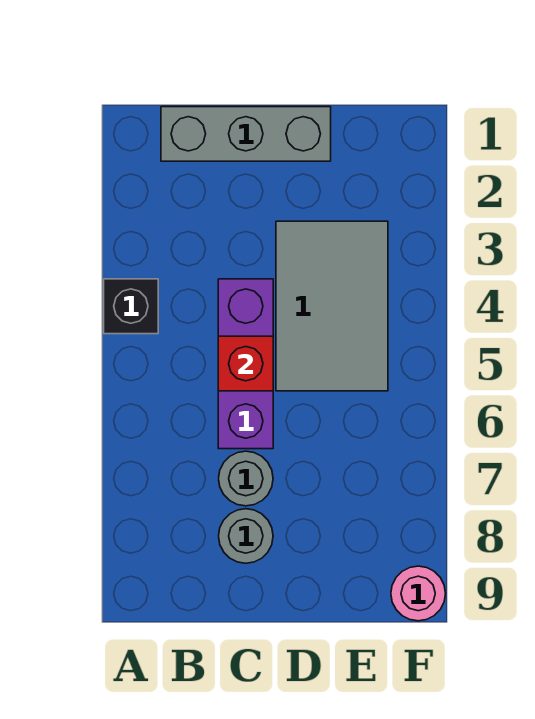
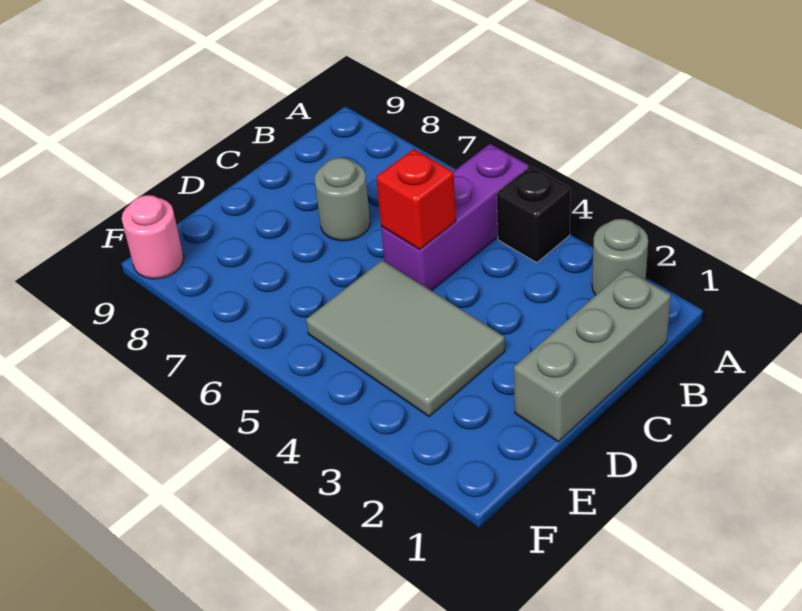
purple brick C4:C6 level 1 -> purple brick A5:C5 level 1
grey round brick C8 level 1 -> grey round brick A2 level 1

